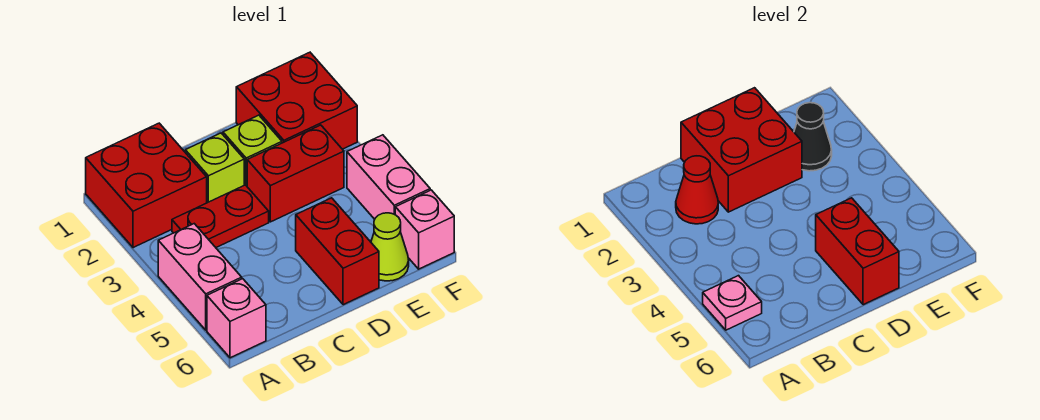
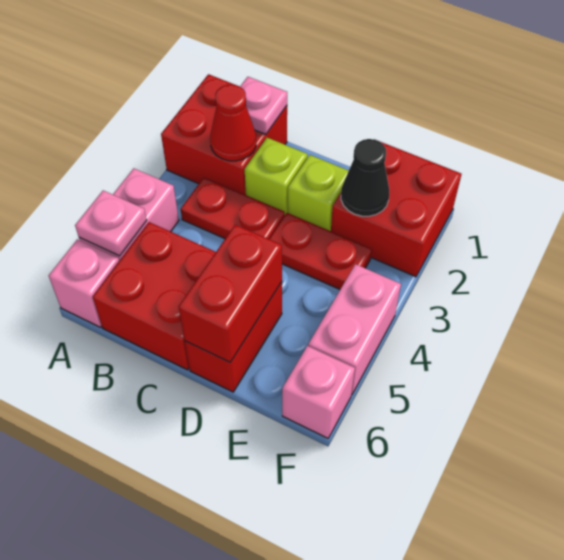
none -> pink plate B1 level 2
red brick C1:D2 level 2 -> red brick B5:C6 level 1
red brick D3:E3 level 1 -> red plate D3:E3 level 1
lime cone E6 level 1 -> none

